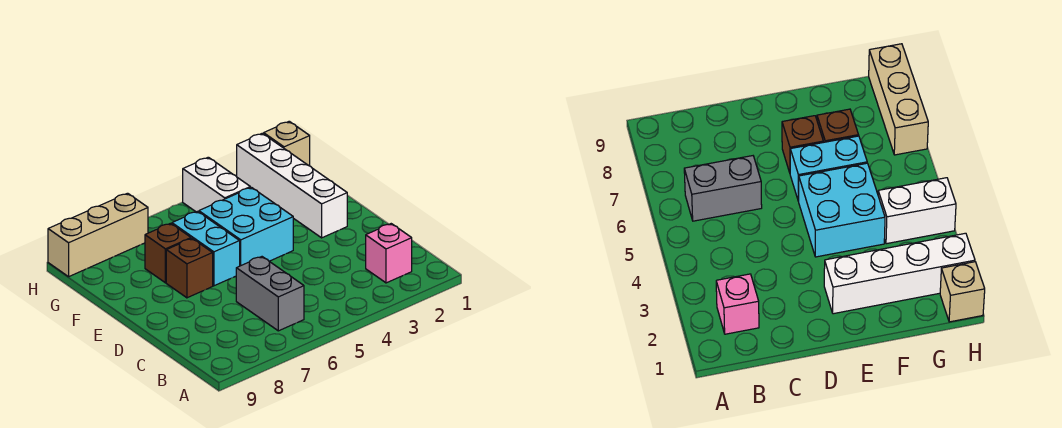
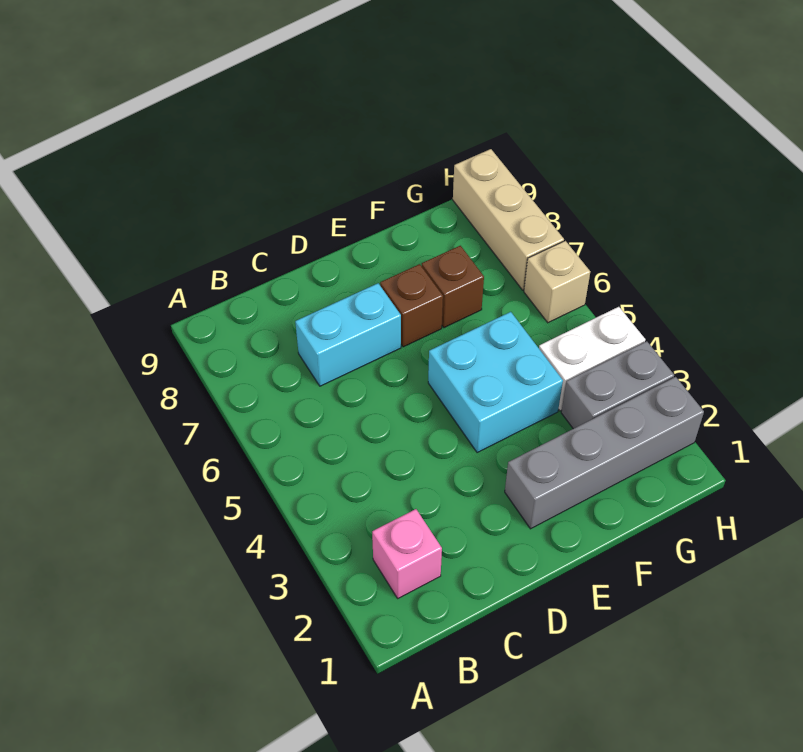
grey brick B6:C6 level 1 -> grey brick G3:H3 level 1
white brick E2:H2 level 1 -> grey brick E2:H2 level 1
cyan brick E6:F6 level 1 -> cyan brick C7:D7 level 1
tan brick H1 level 1 -> tan brick H6 level 1

